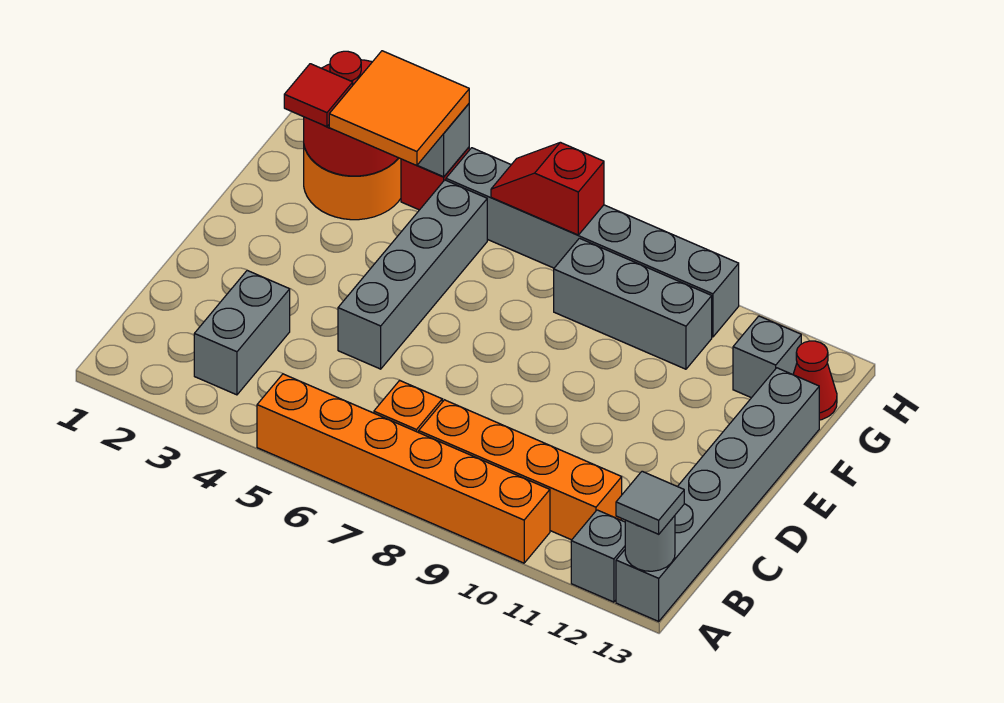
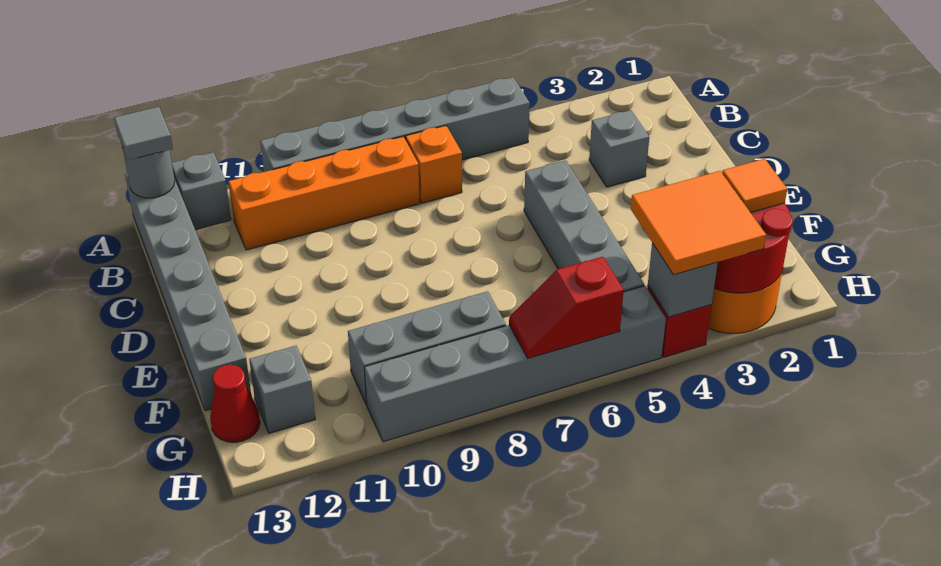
orange brick A5:A10 level 1 -> grey brick A5:A10 level 1
grey brick B3:C3 level 1 -> grey brick C3 level 1
red tile G2 level 3 -> orange tile G2 level 3
red slope H6:H7 level 2 top 7 -> red slope H6:H7 level 2 top 6

